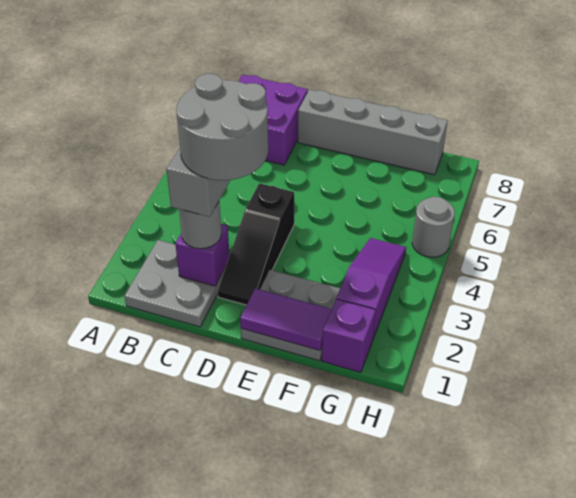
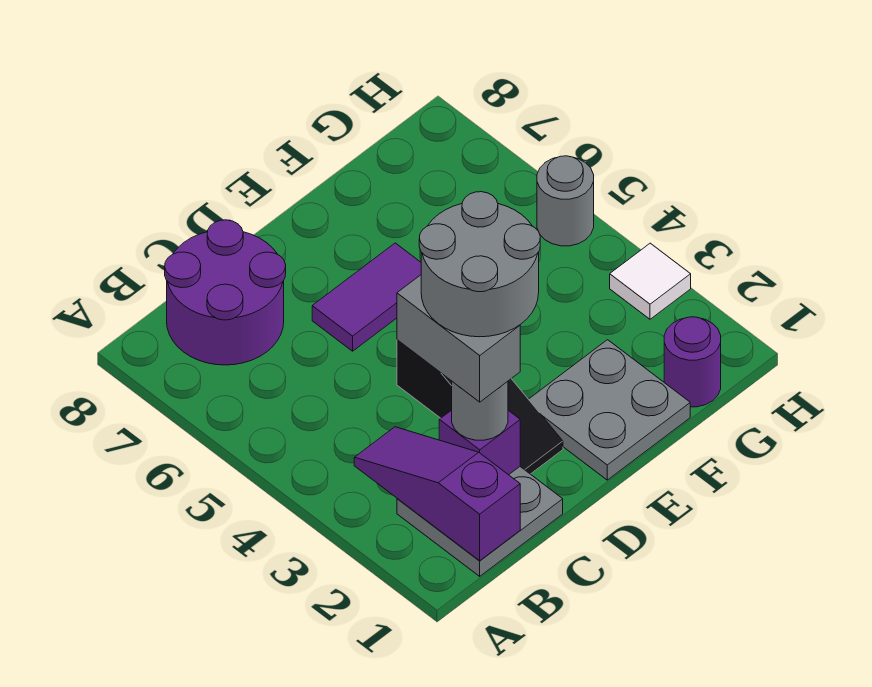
purple brick B7:C8 level 1 -> purple round brick B7:C8 level 1
grey brick D8:G8 level 1 -> none
purple tile E1:F1 level 2 -> purple tile D6:E6 level 1
purple brick G1 level 1 -> purple round brick G1 level 1
purple slope G2:G4 level 1 top 2 -> purple slope B1:B3 level 2 top 1
none -> white tile H3 level 1

